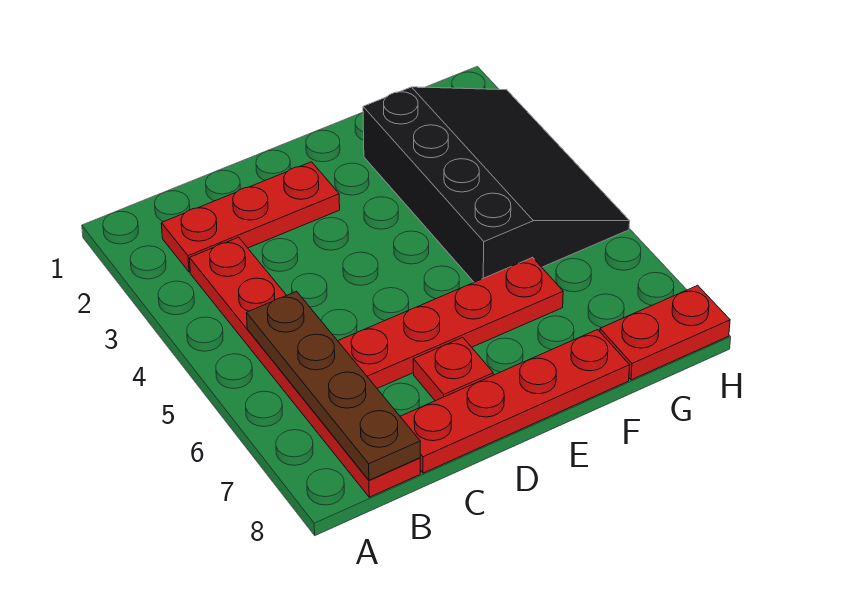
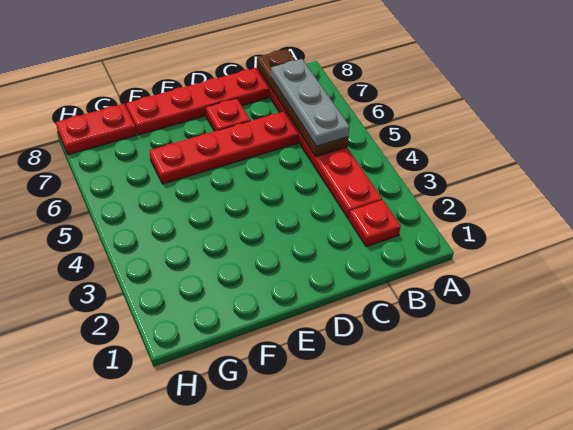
red plate B2:D2 level 1 -> red plate B2 level 1
none -> grey plate B5:B7 level 3
black slope F2:H5 level 1 top F -> none

